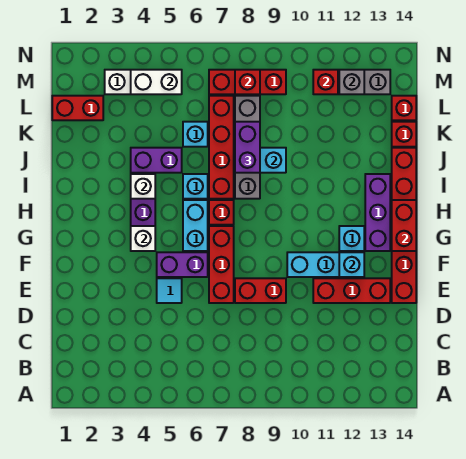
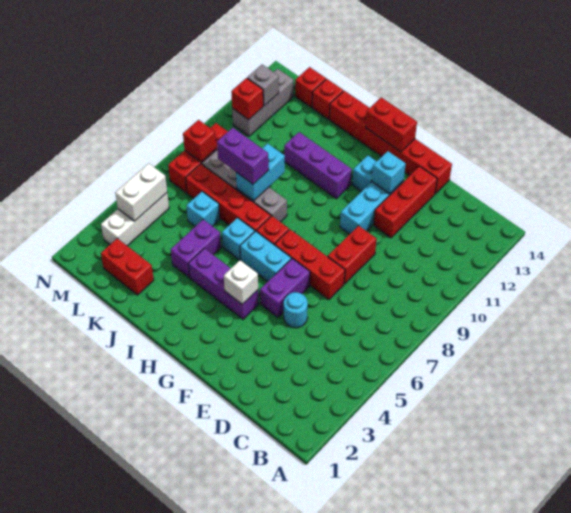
cyan tile E5 level 1 -> cyan round brick E5 level 1
purple brick G13:I13 level 1 -> purple brick H11:J11 level 1
white brick I4 level 2 -> none
red brick L1:L2 level 1 -> red brick K2:L2 level 1

